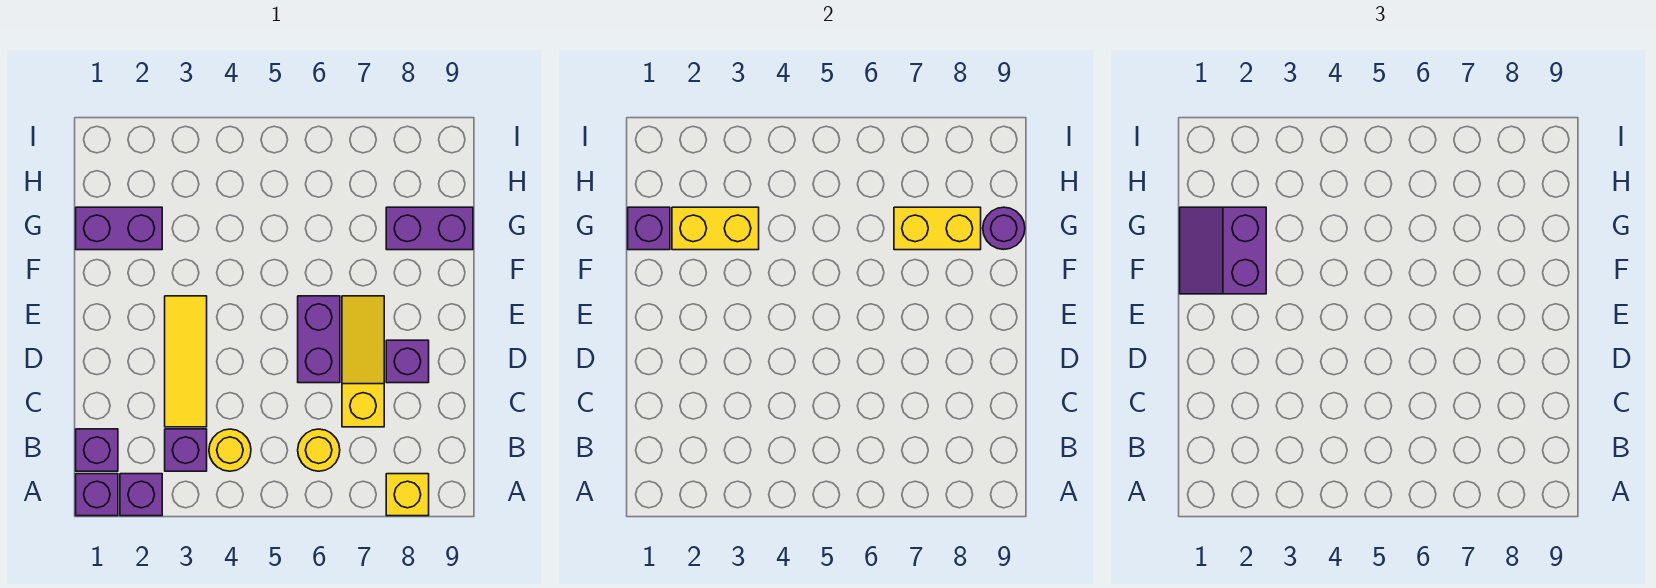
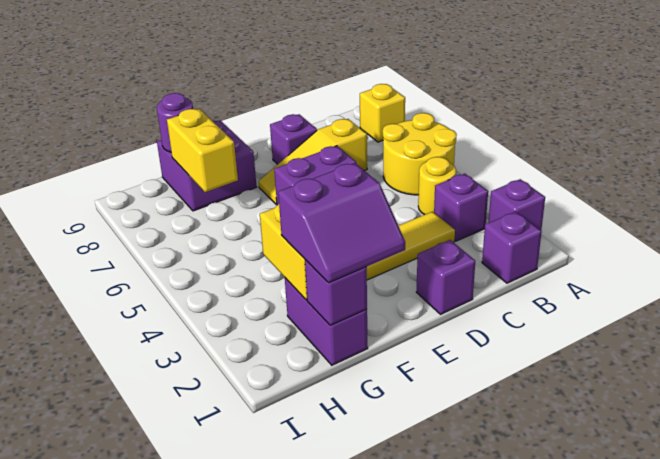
purple brick A1 level 1 -> purple brick D1 level 1
yellow round brick B6 level 1 -> yellow round brick A5:B6 level 1
purple brick G8:G9 level 1 -> purple brick F8:G9 level 1

